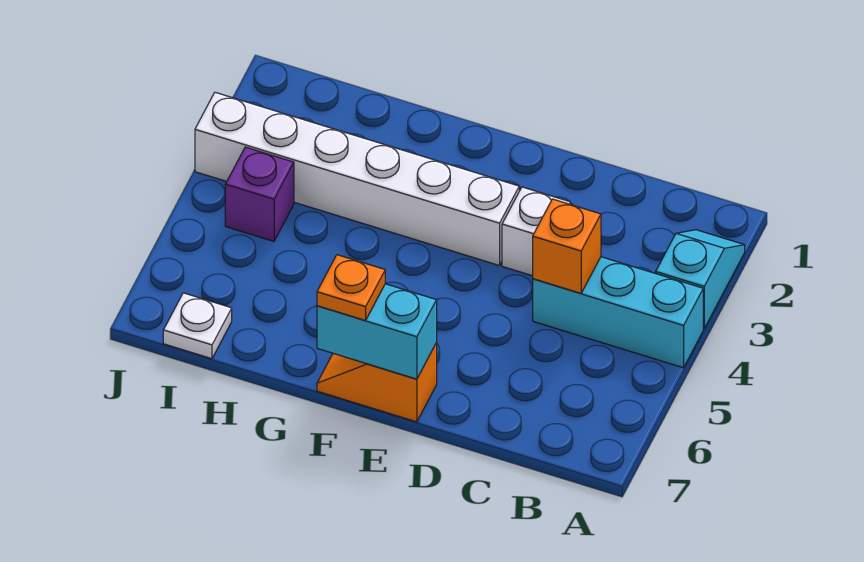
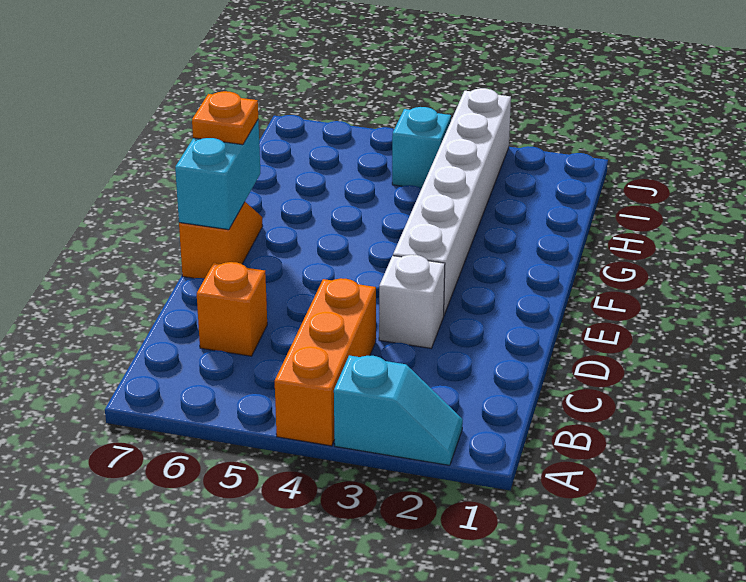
cyan brick A4:C4 level 1 -> orange brick A4:C4 level 1
orange brick C4 level 2 -> orange brick C6 level 1
purple brick I4 level 1 -> cyan brick I4 level 1
white plate I7 level 1 -> none

